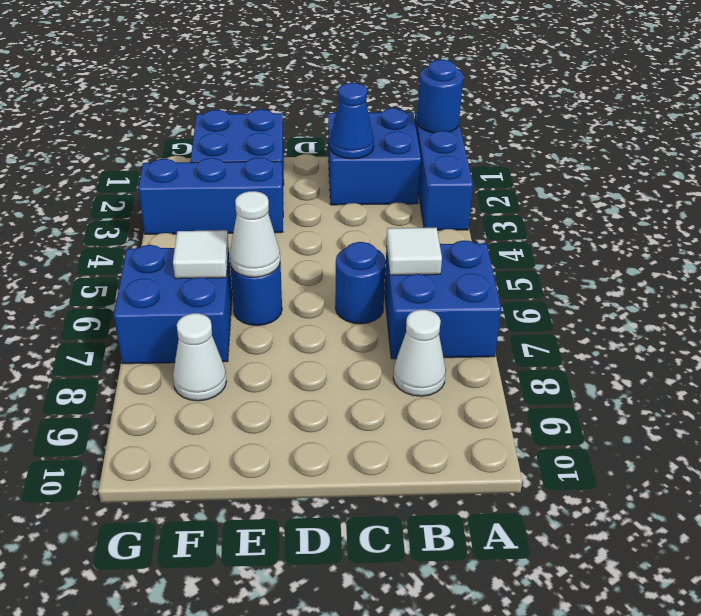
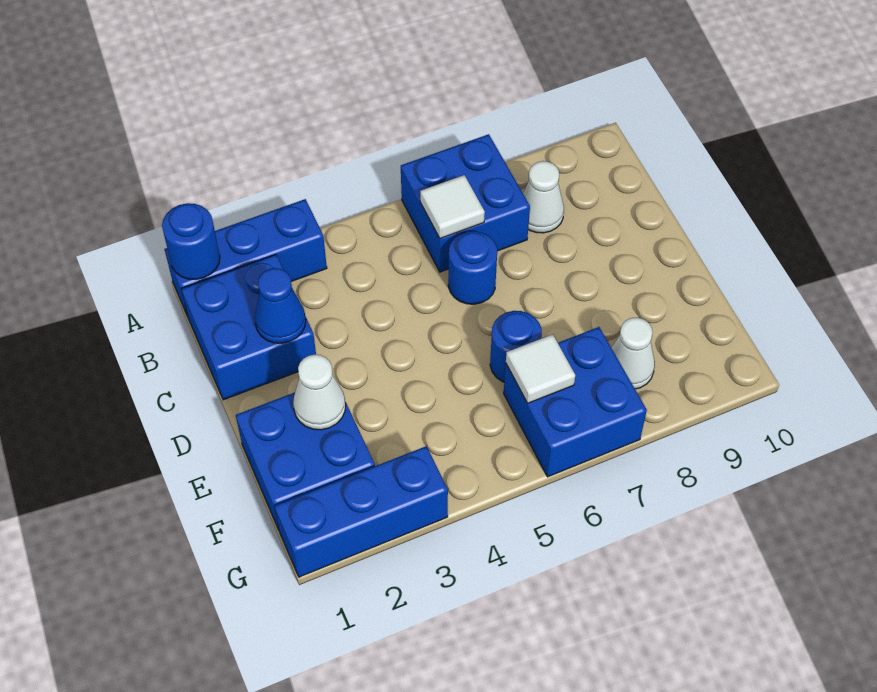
blue brick E3:G3 level 1 -> blue brick G1:G3 level 1
white cone E6 level 2 -> white cone E2 level 2

